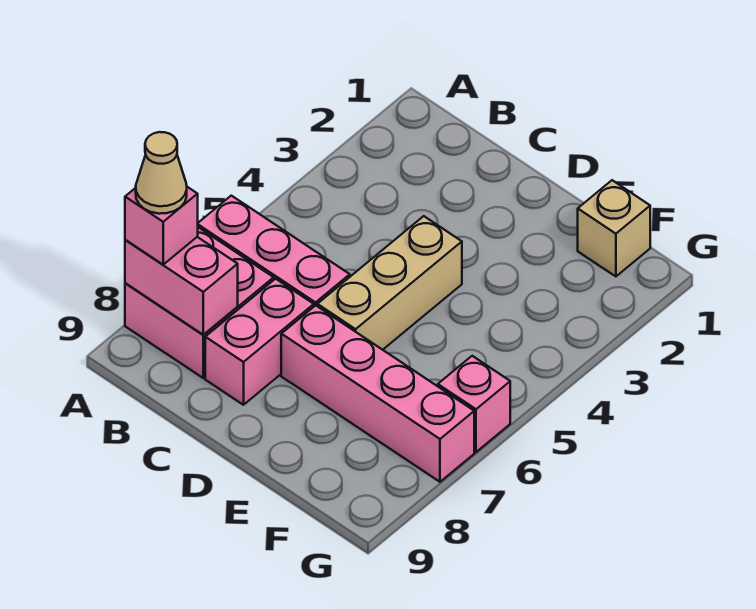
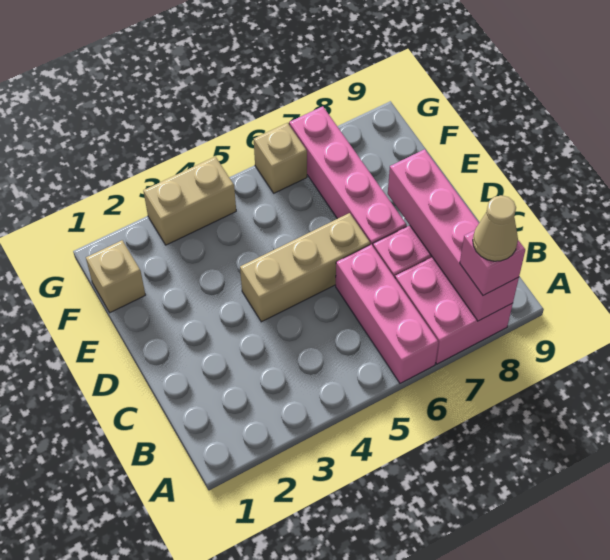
pink brick A8:B8 level 2 -> pink brick A8:D8 level 2
none -> tan brick G3:G4 level 1
pink brick G6 level 1 -> tan brick G6 level 1

